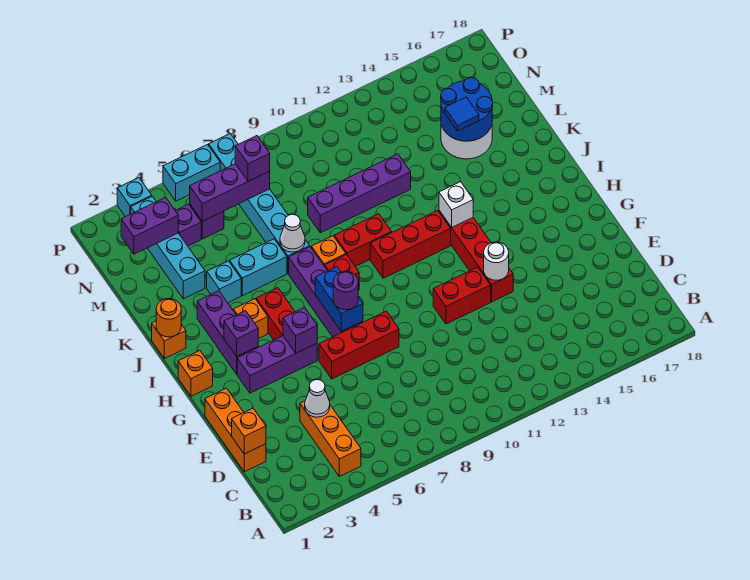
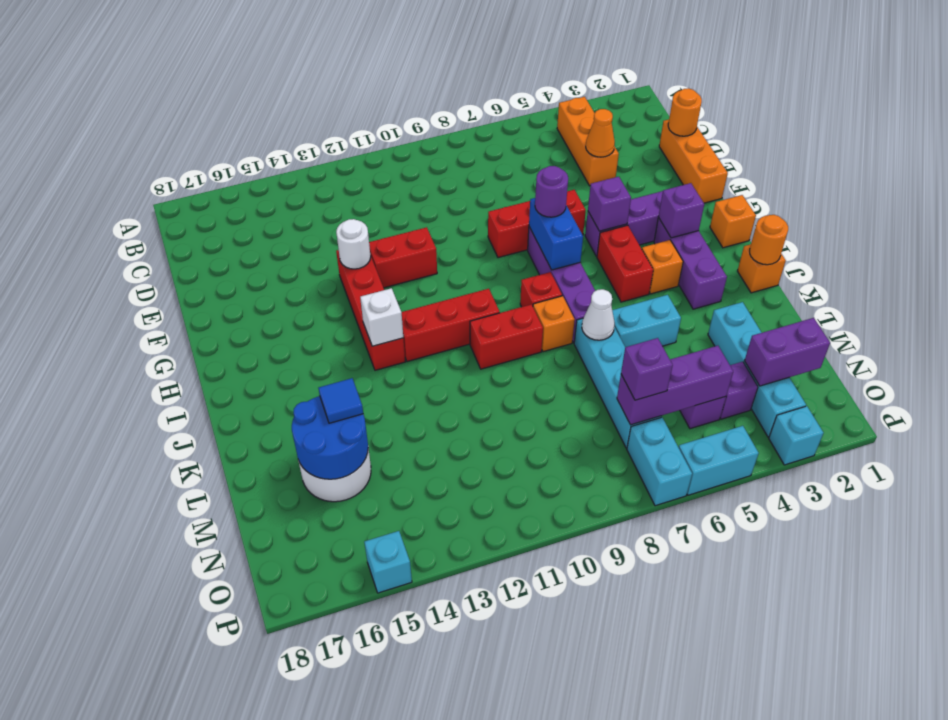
orange brick D1 level 2 -> orange round brick D1 level 2
white cone D4 level 2 -> orange cone D4 level 2
cyan brick K4 level 1 -> cyan brick P15 level 1
purple brick L9:L12 level 1 -> none

